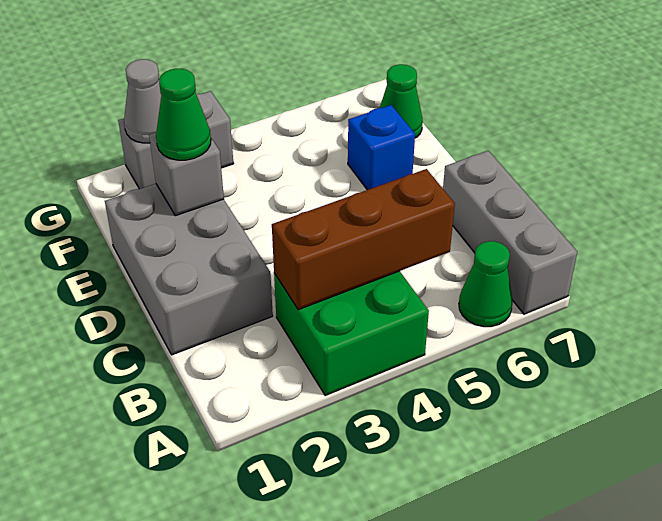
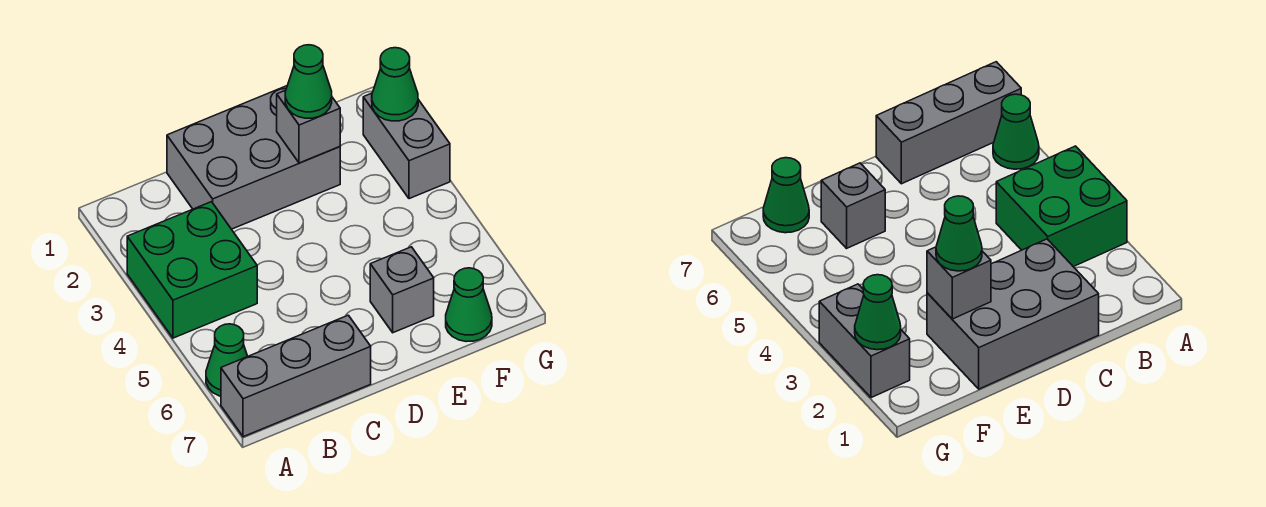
brown brick B3:B5 level 2 -> none
blue brick E6 level 1 -> grey brick E6 level 1
grey cone G2 level 2 -> green cone G2 level 2

